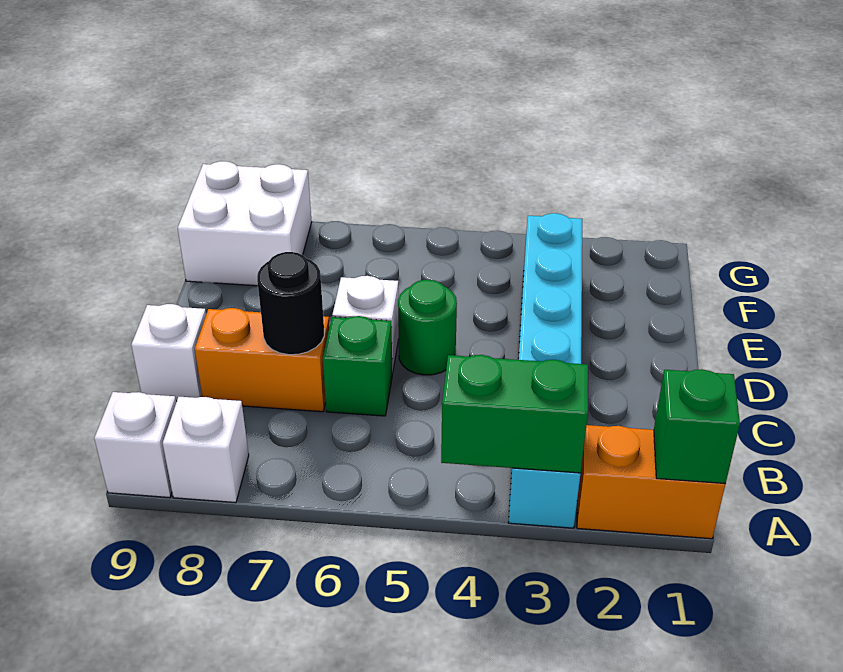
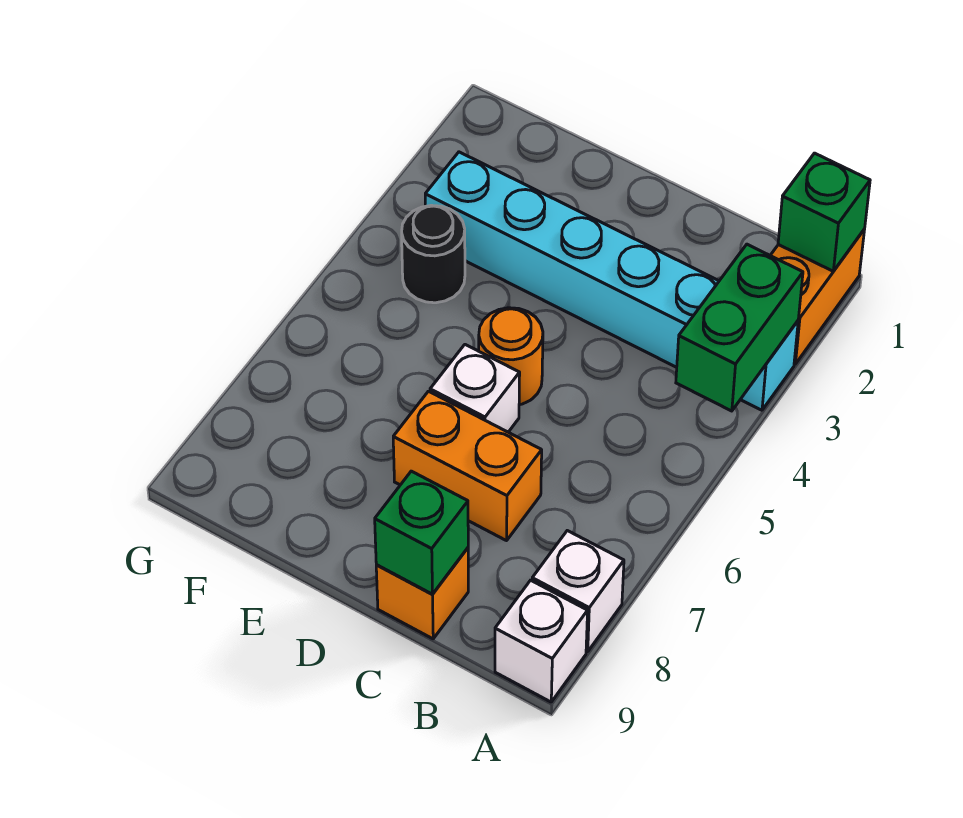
green brick C6 level 1 -> green brick C9 level 2
orange brick C7:C8 level 1 -> orange brick C7:D7 level 1
black round brick C7 level 2 -> black round brick F4 level 1
white brick C9 level 1 -> orange brick C9 level 1
green round brick D5 level 1 -> orange round brick D5 level 1
white brick F8:G9 level 1 -> none

